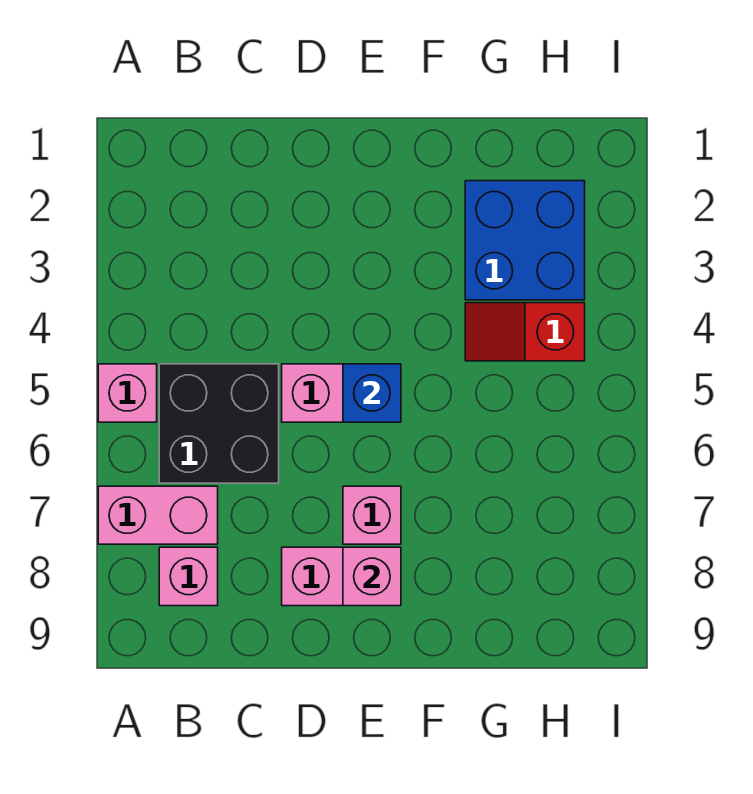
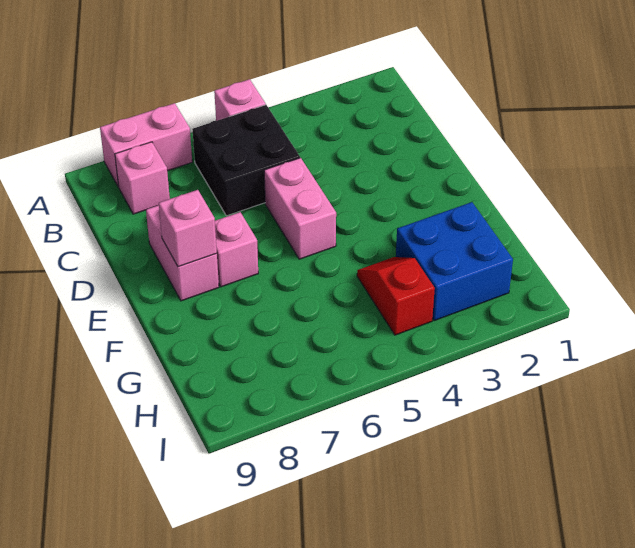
pink brick A7:B7 level 1 -> pink brick A7:A8 level 1
blue brick E5 level 2 -> none

